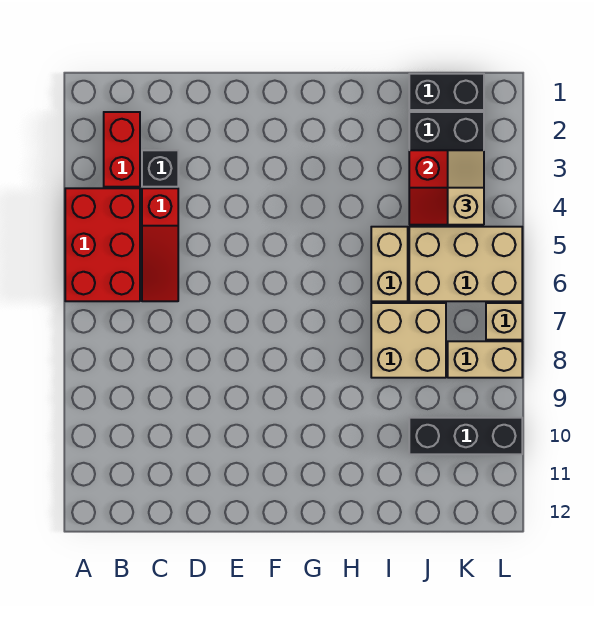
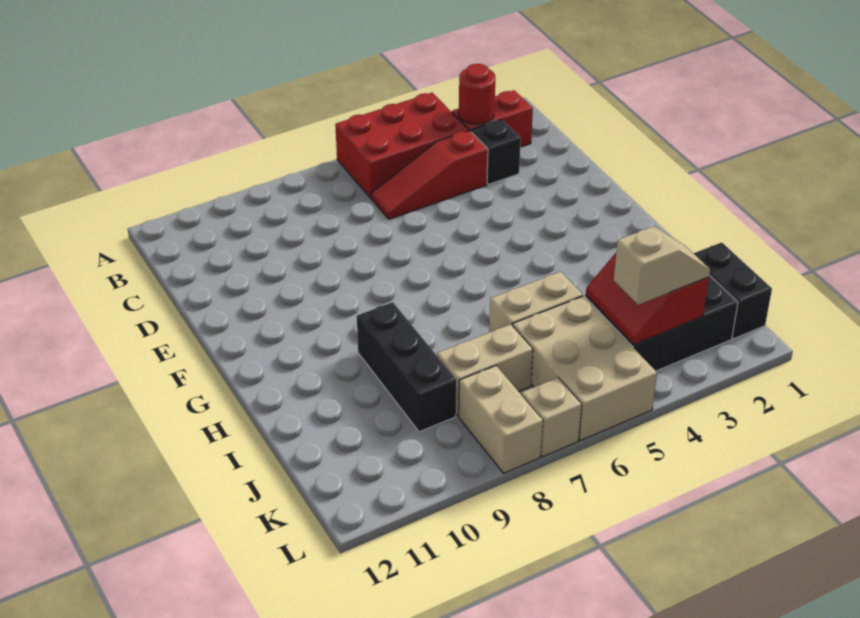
none -> red round brick B3 level 2
tan brick I7:J8 level 1 -> tan brick J7:J8 level 1
black brick J10:L10 level 1 -> black brick H9:J9 level 1

